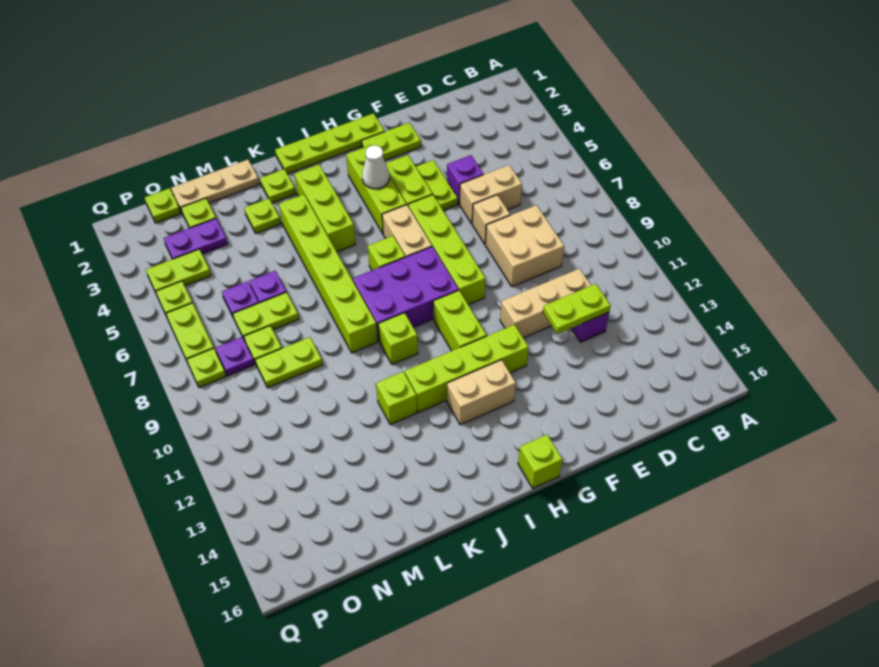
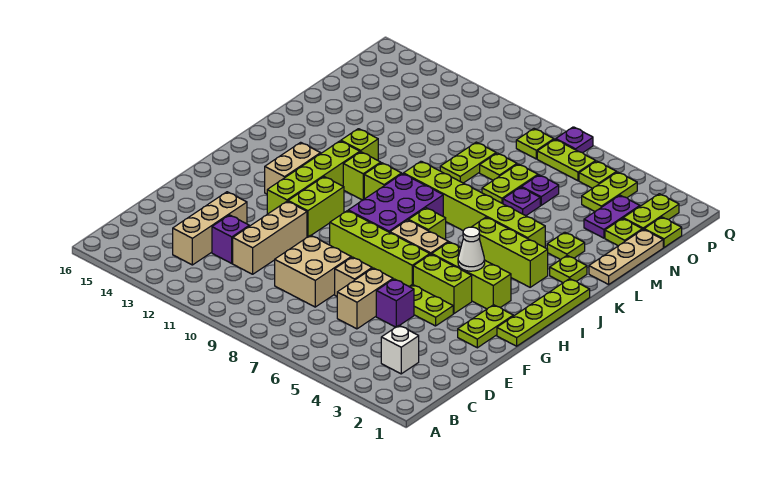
none -> white brick C3 level 1
none -> tan brick C13:E13 level 1
lime plate D12:E12 level 2 -> lime plate O2:P2 level 1
lime brick H10:H11 level 1 -> lime brick G11:H11 level 1
lime brick H16 level 1 -> lime brick J11 level 1
purple plate O8 level 1 -> purple plate Q7 level 1

